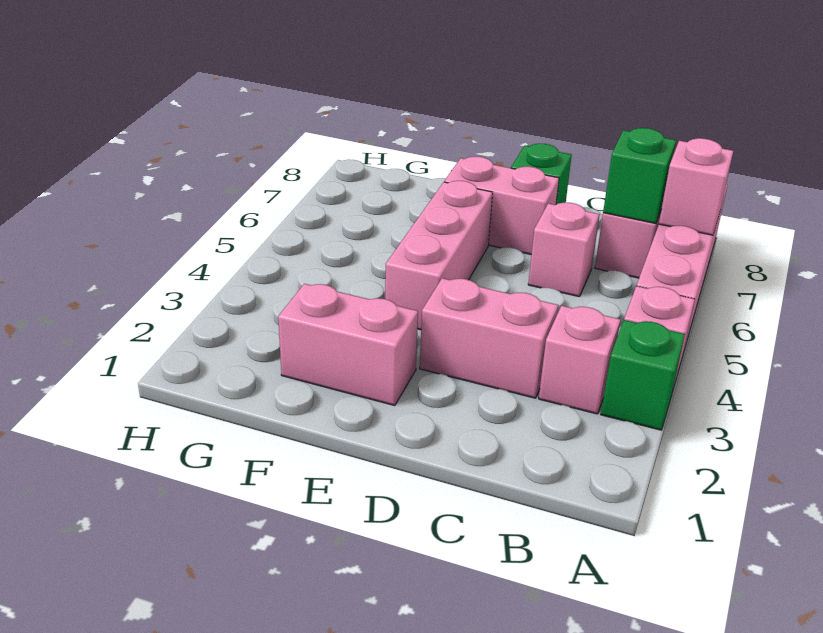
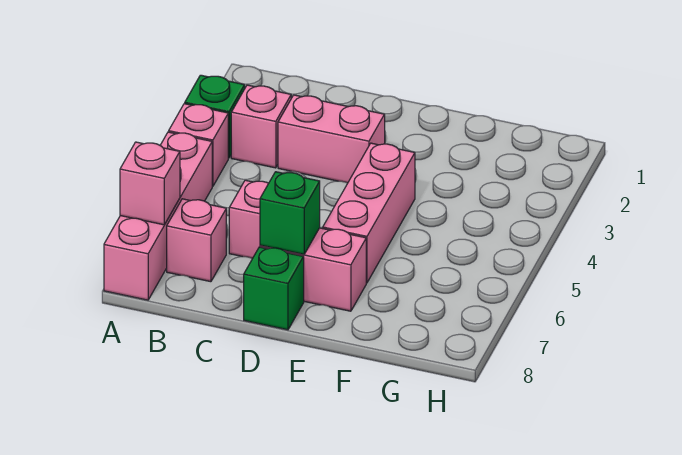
green brick B7 level 2 -> green brick D7 level 2
pink brick E2:F2 level 1 -> none

